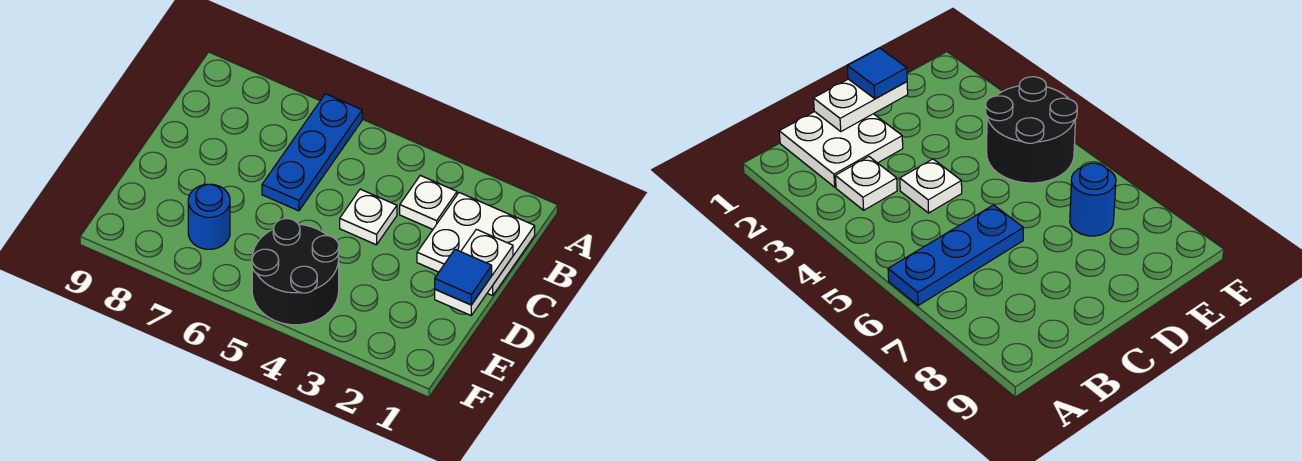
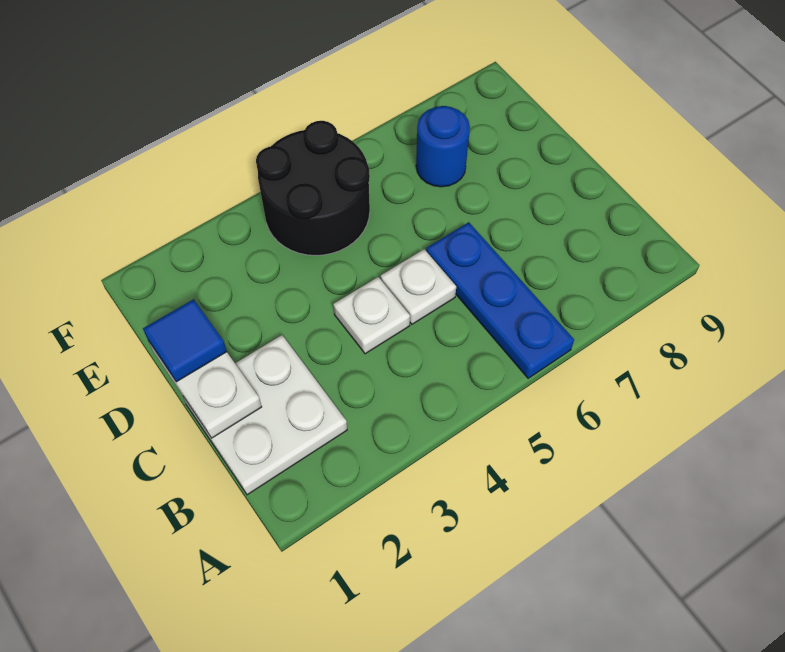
white plate B3 level 1 -> white plate C5 level 1

